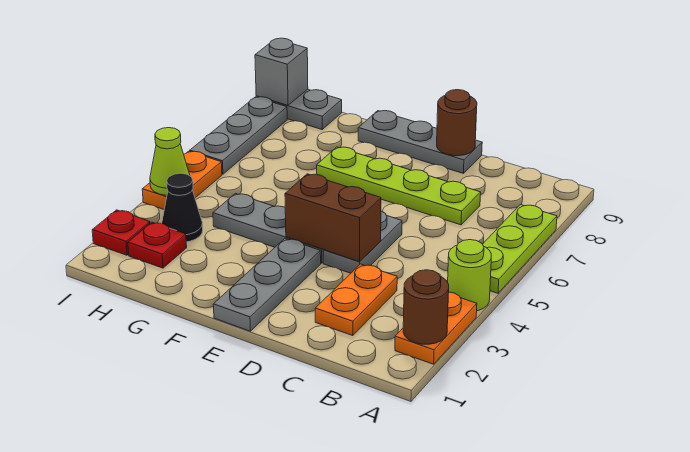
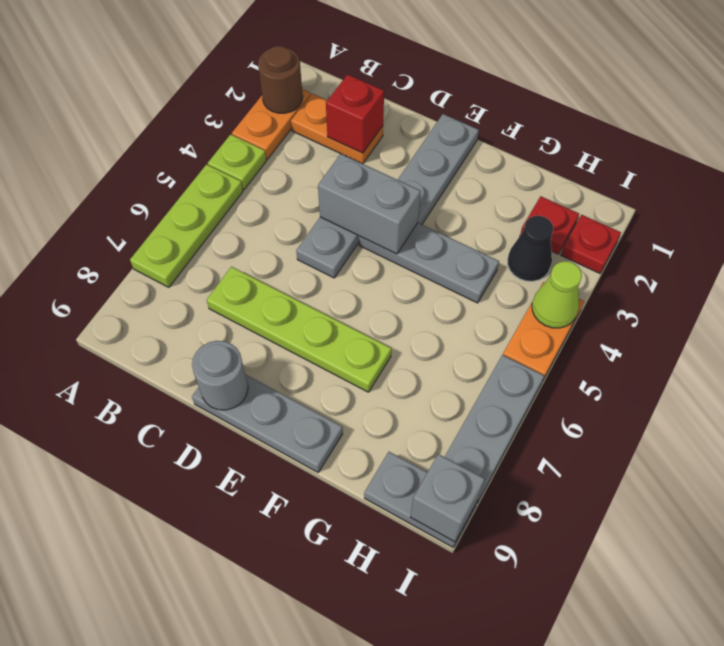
lime round brick A4 level 1 -> lime plate A4 level 1
orange plate C2:C3 level 1 -> orange plate B2:C2 level 1
none -> red brick C2 level 2
brown brick D4:E4 level 2 -> grey brick D4:E4 level 2
brown round brick D9 level 2 -> grey round brick D9 level 2

